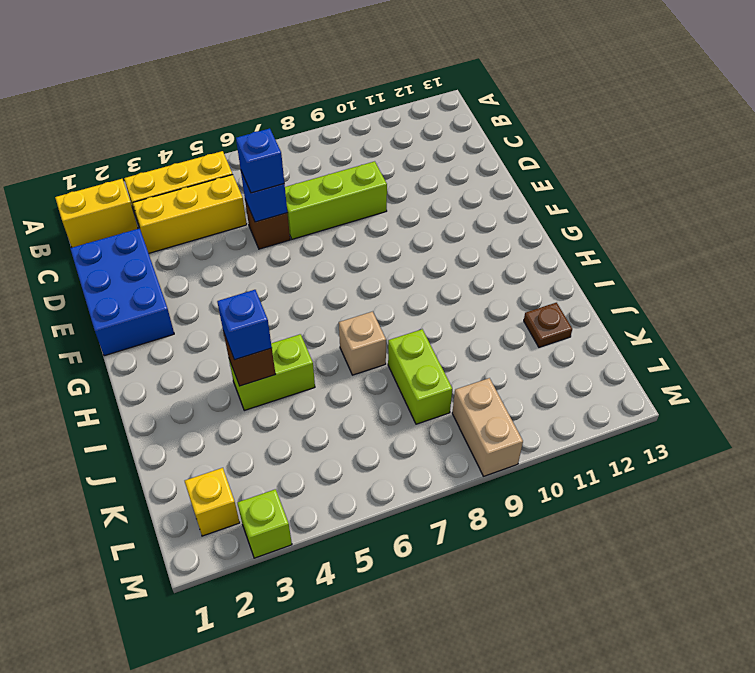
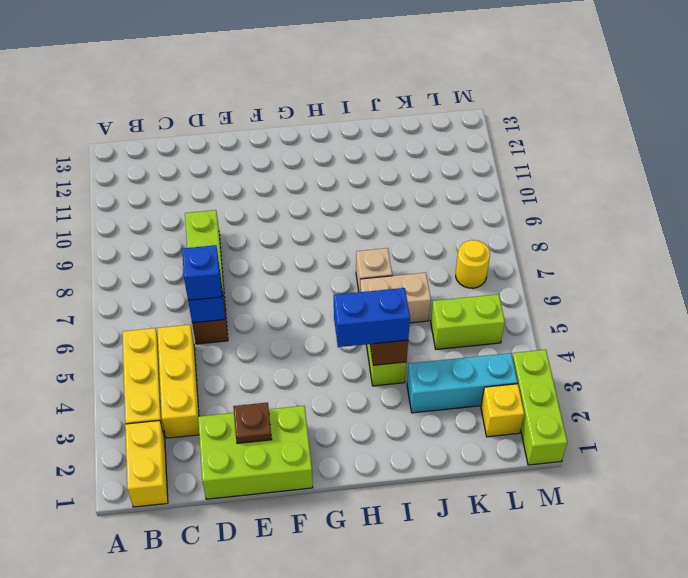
blue brick D1:F2 level 1 -> lime brick D1:F2 level 1
blue brick I4 level 3 -> blue brick H4:I4 level 3
none -> cyan brick J3:L3 level 1
lime brick J8:K8 level 1 -> lime brick K5:L5 level 1
brown plate J12 level 1 -> brown plate E2 level 2
none -> yellow round brick L7 level 1
tan brick L9:M9 level 1 -> tan brick I6:J6 level 1
lime brick M3 level 1 -> lime brick M1:M3 level 1

